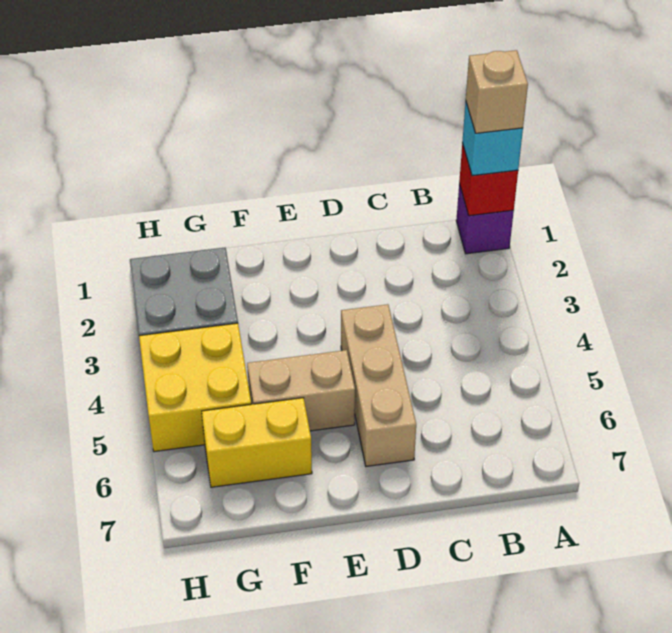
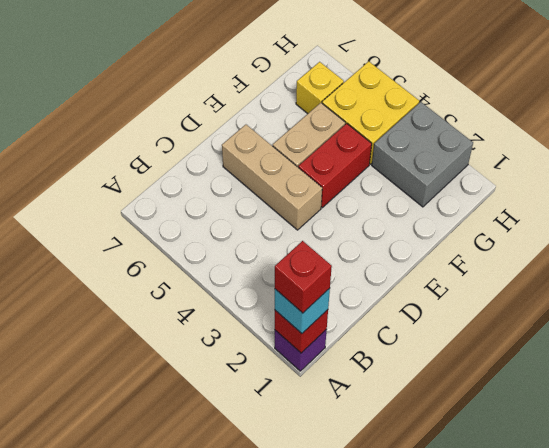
tan brick A1 level 4 -> red brick A1 level 4
none -> red brick E4:F4 level 1
yellow brick F6:G6 level 1 -> yellow brick G6 level 1

